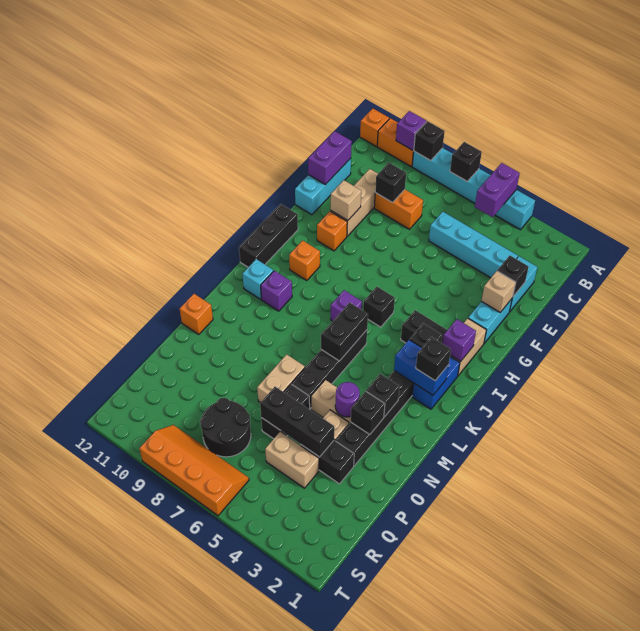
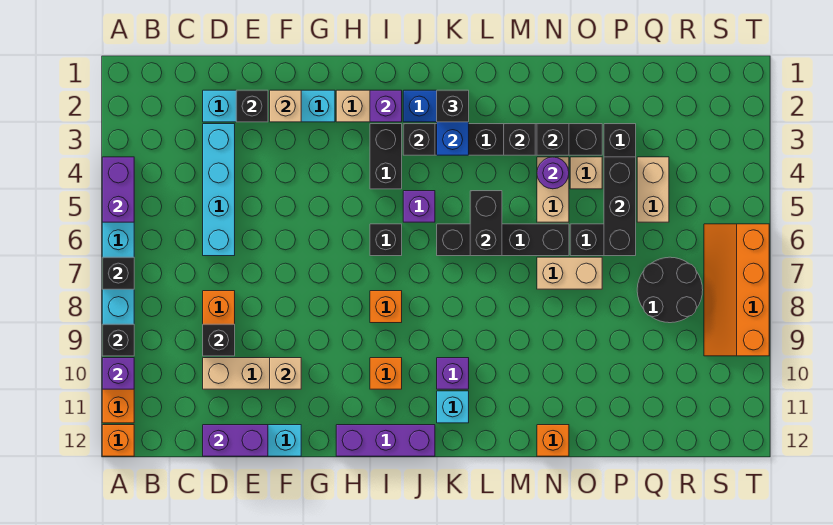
purple brick A5:B5 level 2 -> purple brick A4:A5 level 2
orange brick G10 level 1 -> orange brick I8 level 1
black brick H12:J12 level 1 -> purple brick H12:J12 level 1
purple brick J7 level 1 -> purple brick J5 level 1
black brick K6:L6 level 2 -> black brick L5:L6 level 2

